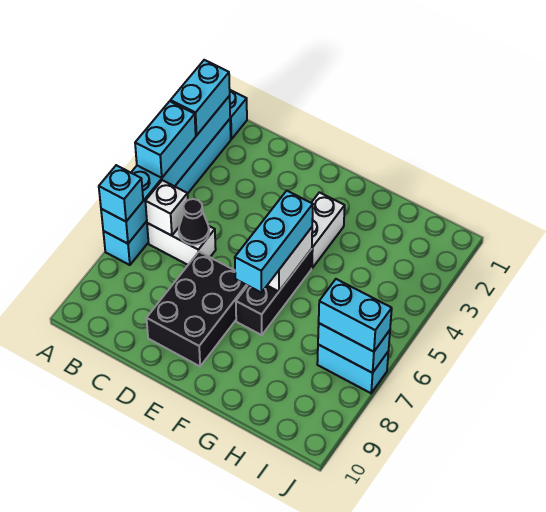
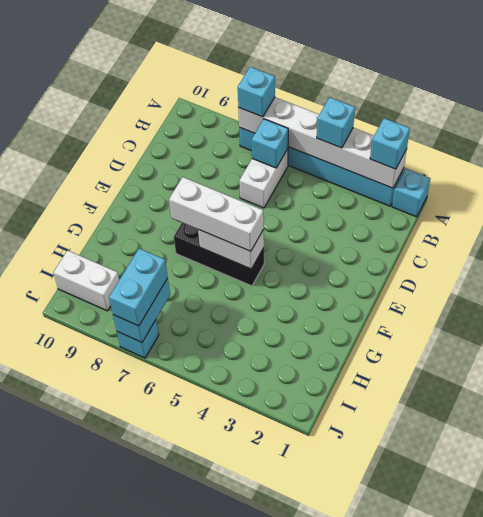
cyan brick A2:A7 level 2 -> white brick A2:A7 level 2
cyan brick A2:A3 level 3 -> cyan brick A2 level 3
cyan brick A4:A5 level 3 -> cyan brick A4 level 3
white brick B6 level 2 -> cyan brick B6 level 2
black cone C6 level 2 -> none
black brick D7:E9 level 1 -> none
white brick F3:F4 level 1 -> white brick I9:I10 level 1
cyan brick F5:F7 level 3 -> white brick F5:F7 level 3
cyan brick I7:J7 level 1 -> cyan brick J7 level 1

